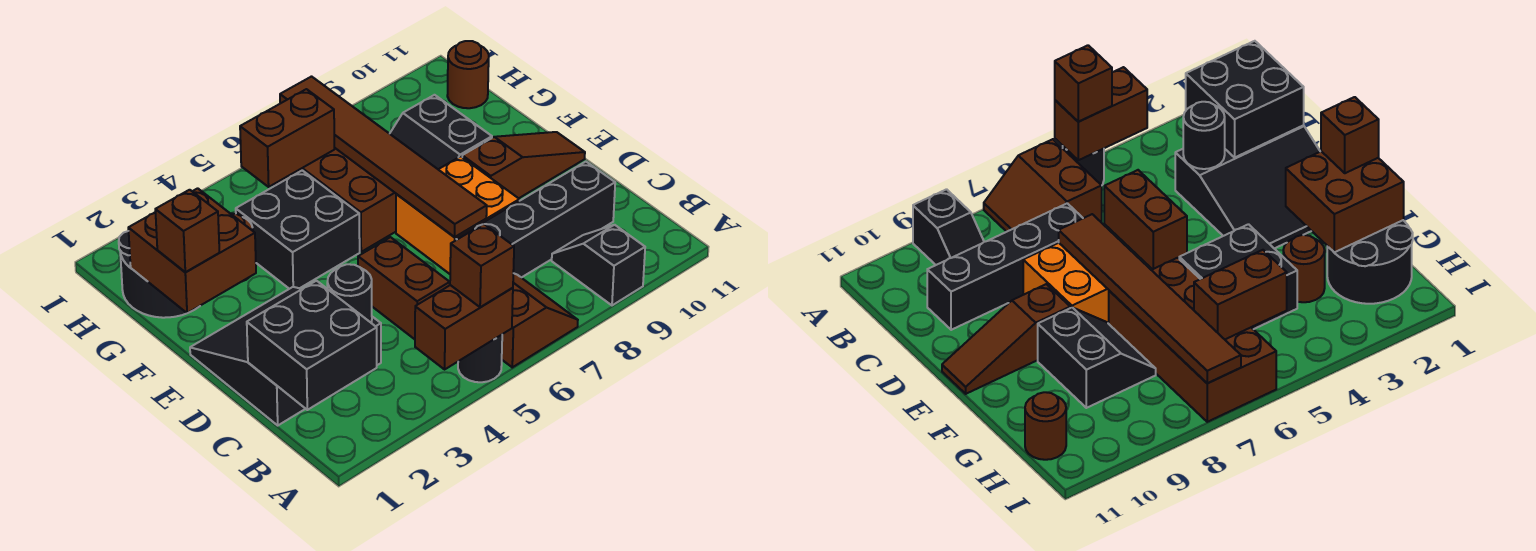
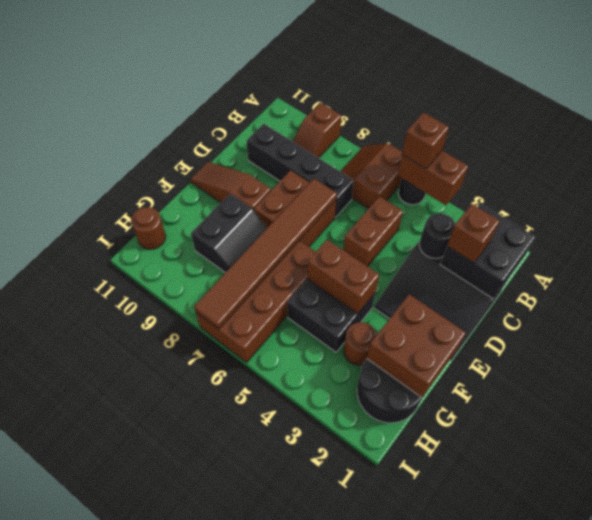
black slope A9:B9 level 1 top A -> brown slope A9:B9 level 1 top A
orange brick D7:E8 level 1 -> brown brick D7:E8 level 1
brown brick F1 level 3 -> brown brick C2 level 3
brown brick H5:H6 level 2 -> brown brick F4:F5 level 2

